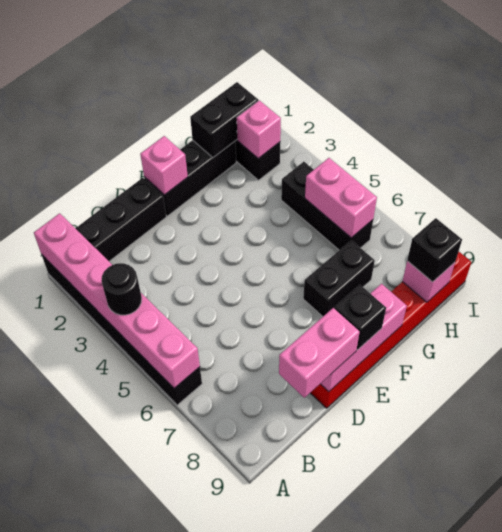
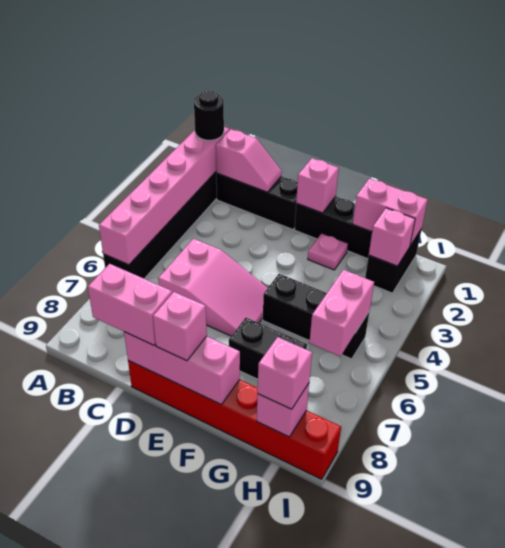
black round brick A4 level 3 -> black round brick A1 level 3
none -> pink slope B1:C1 level 2 top B
none -> pink slope C5:E6 level 1 top C
black brick E9 level 3 -> pink brick E9 level 3
none -> pink plate F2 level 1
black brick G1:H1 level 2 -> pink brick G1:H1 level 2
black brick H4:H6 level 1 -> black brick F5:H5 level 1
black brick H9 level 3 -> pink brick H9 level 3

